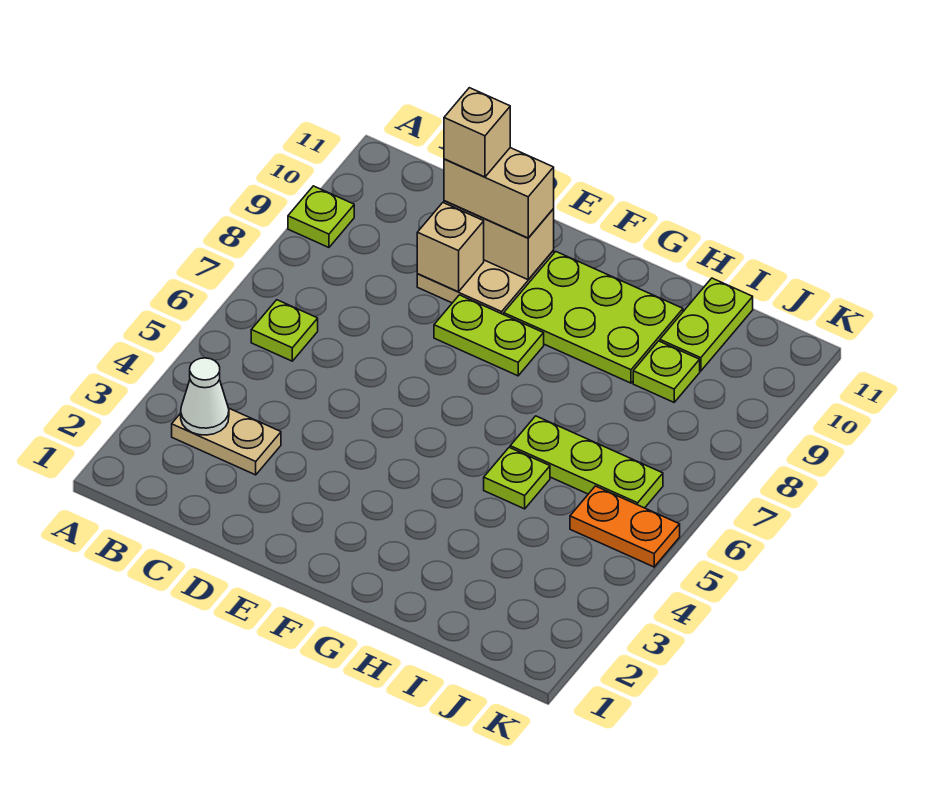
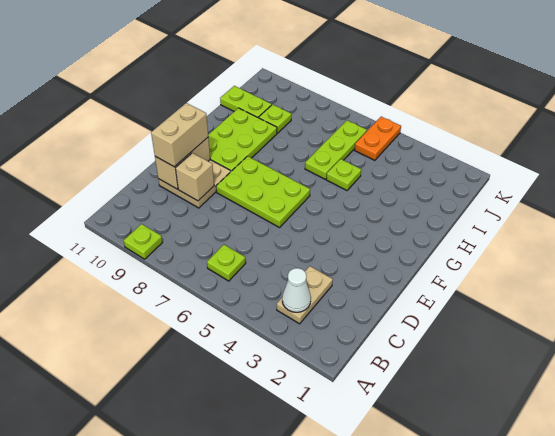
tan brick D10 level 4 -> none
lime plate E8:F8 level 1 -> lime plate E6:F8 level 1

